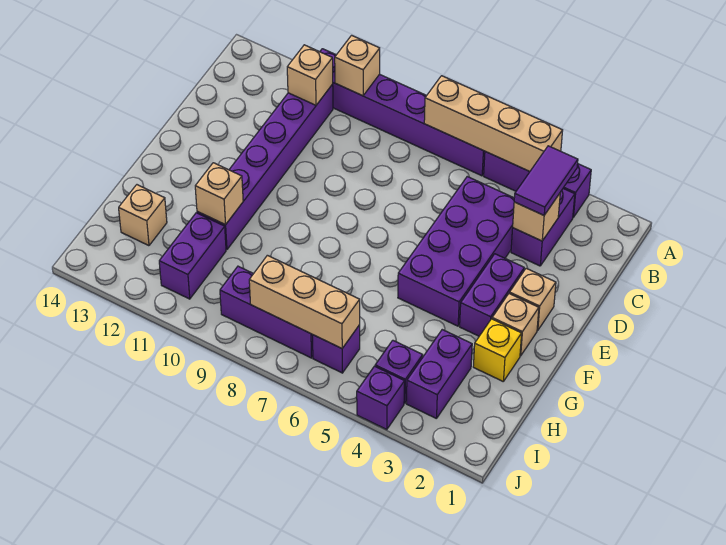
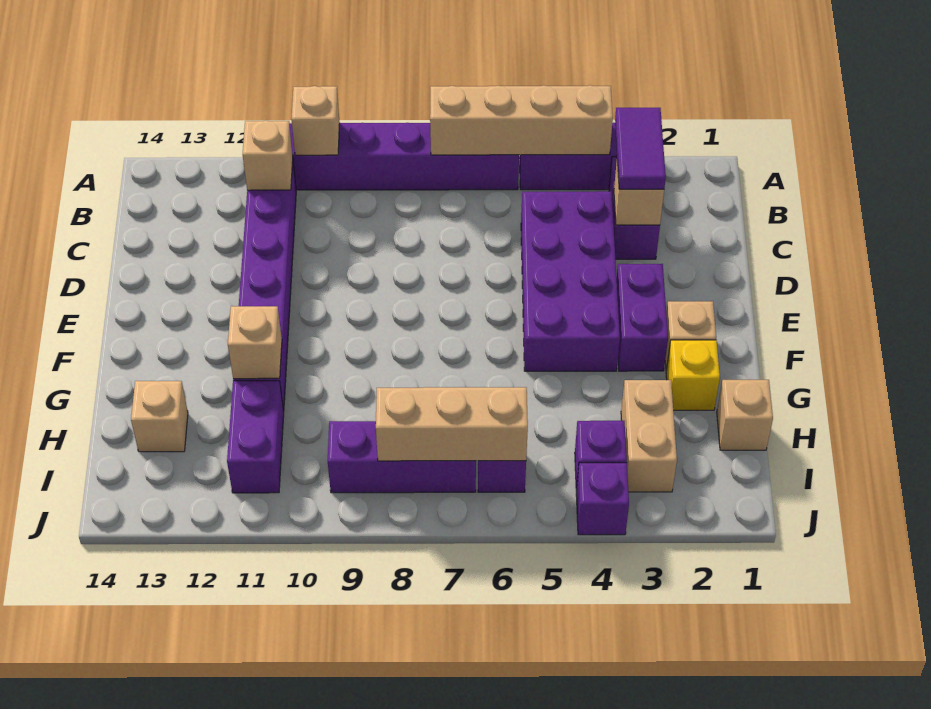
tan brick E2 level 1 -> tan brick H1 level 1
purple brick H3:I3 level 1 -> tan brick H3:I3 level 1

